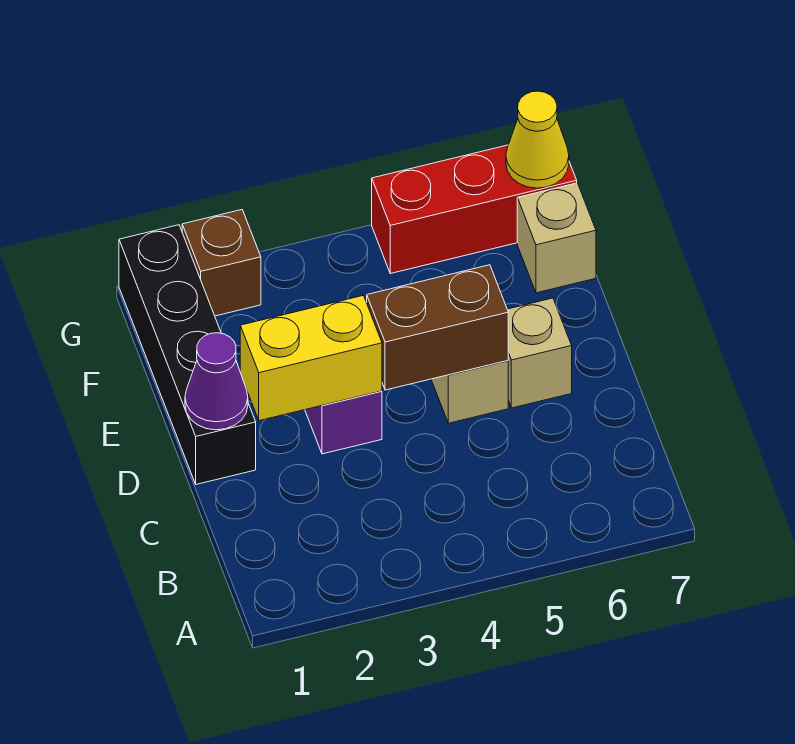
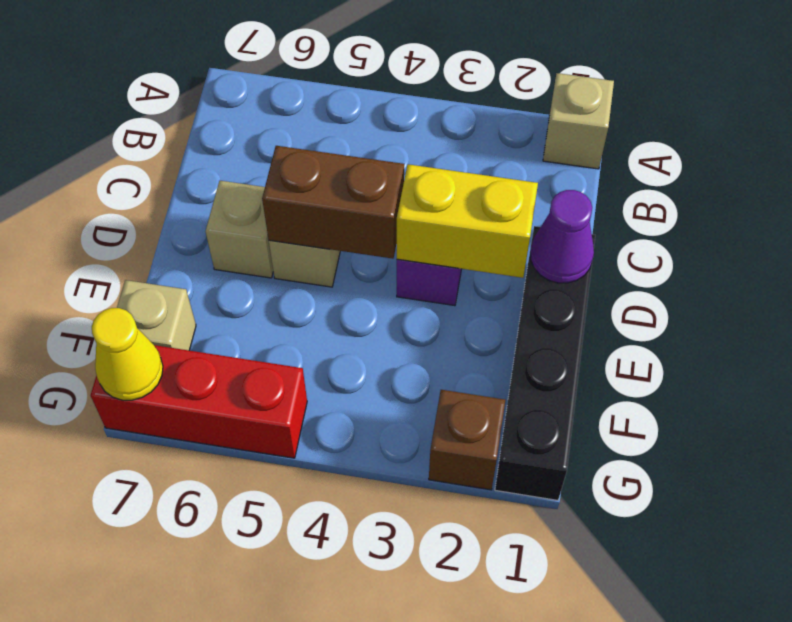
none -> tan brick A1 level 1

